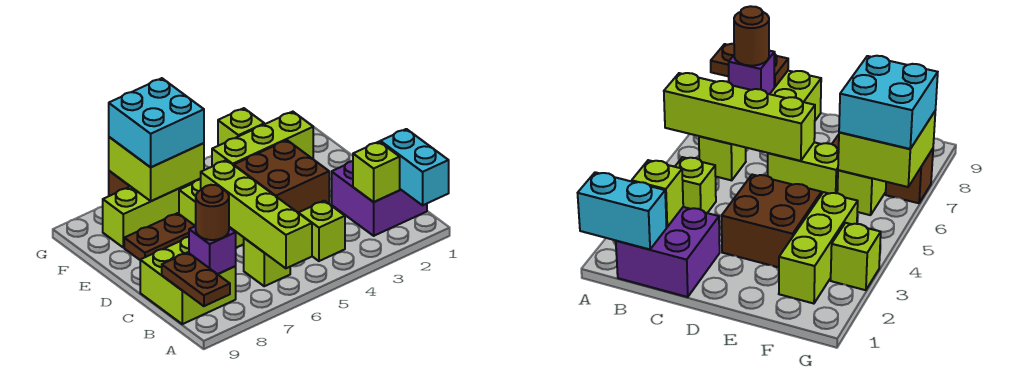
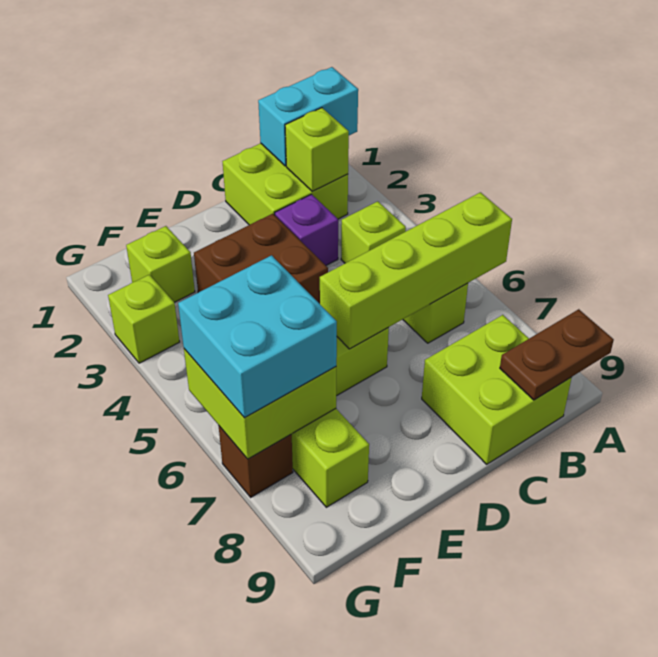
purple brick B1:C2 level 1 -> lime brick B1:C2 level 1
purple brick B8 level 2 -> purple brick C3 level 1
brown round brick B8 level 3 -> none
brown plate E7:E8 level 1 -> none
lime brick F2:F4 level 1 -> lime brick F2 level 1

